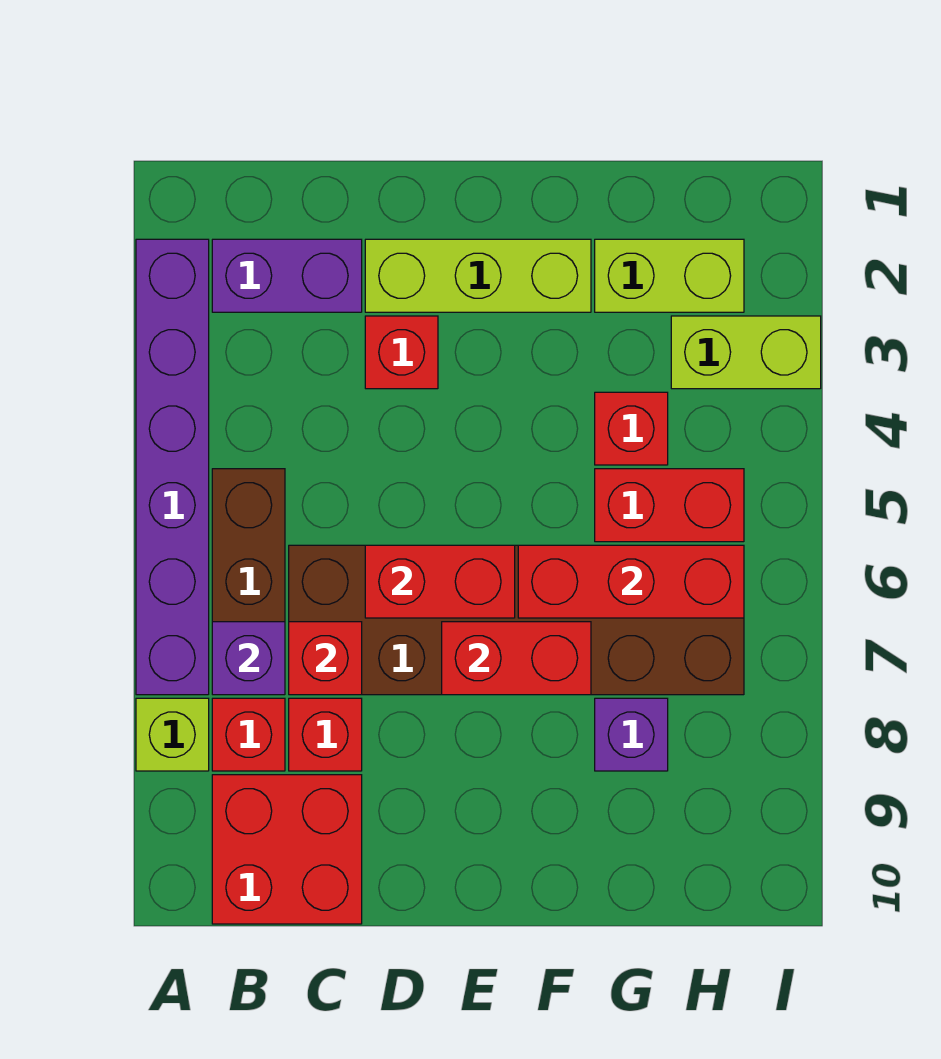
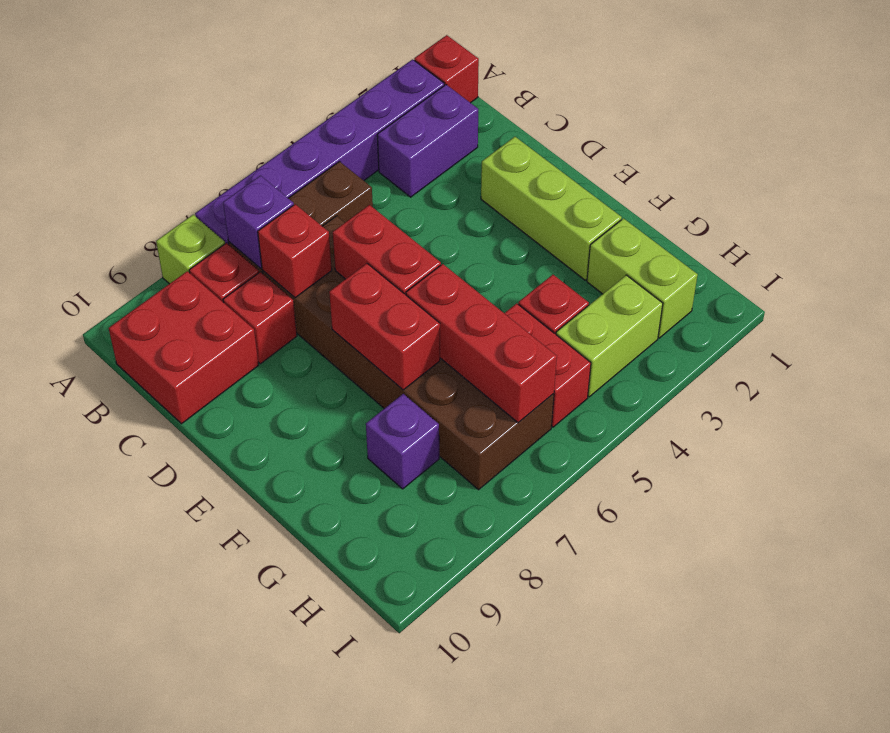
purple brick B2:C2 level 1 -> purple brick B2:B3 level 1
red brick D3 level 1 -> red brick A1 level 1
lime brick H3:I3 level 1 -> lime brick H3:H4 level 1

